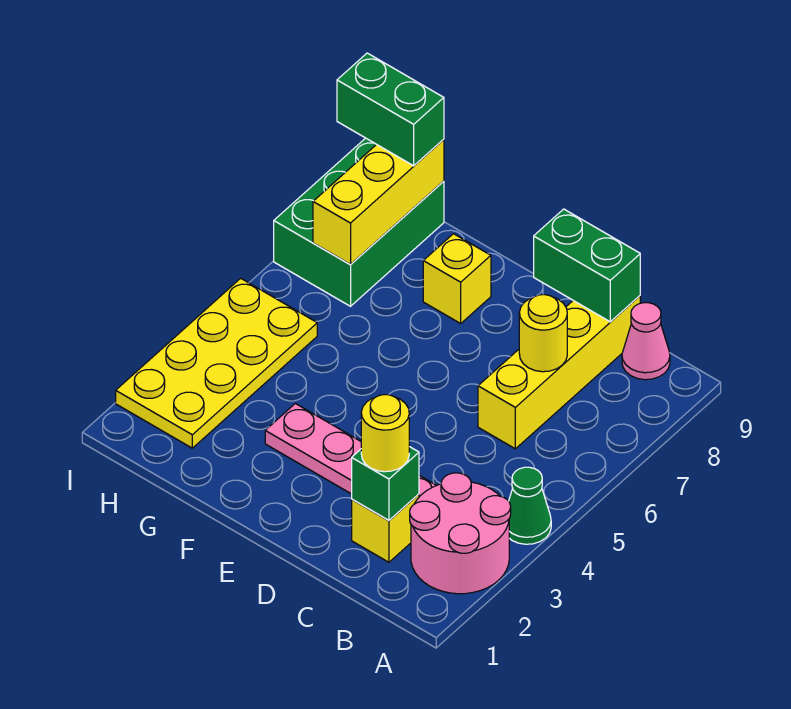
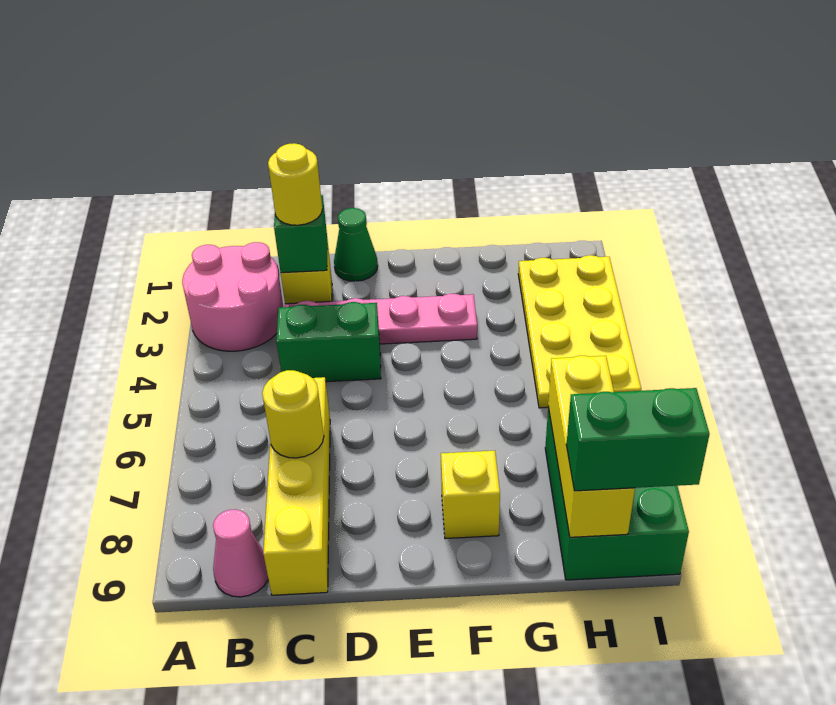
green cone A4 level 1 -> green cone D1 level 1
green brick C9:D9 level 2 -> green brick C4:D4 level 1

